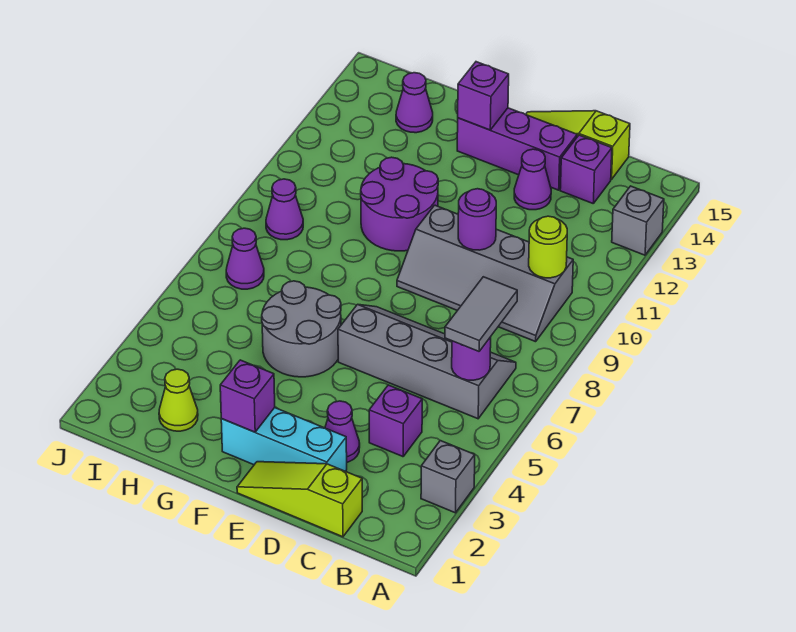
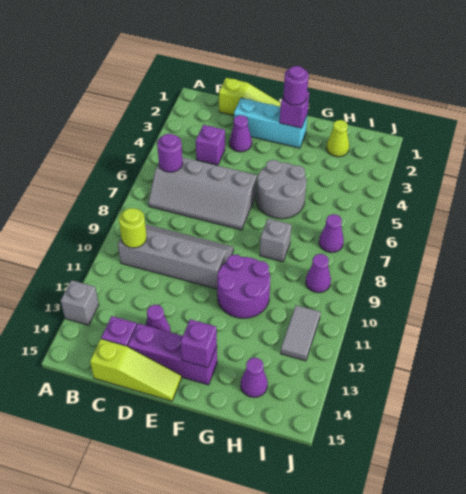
grey brick A3 level 1 -> grey brick G8 level 1
grey tile B6:B7 level 3 -> grey tile I11:I12 level 1
purple round brick D10 level 2 -> purple round brick F2 level 3

